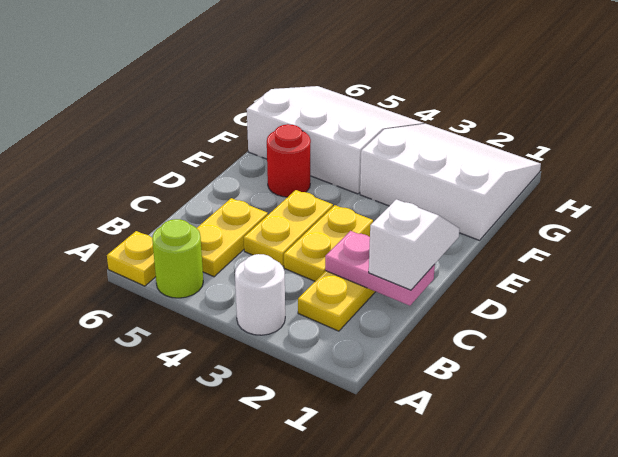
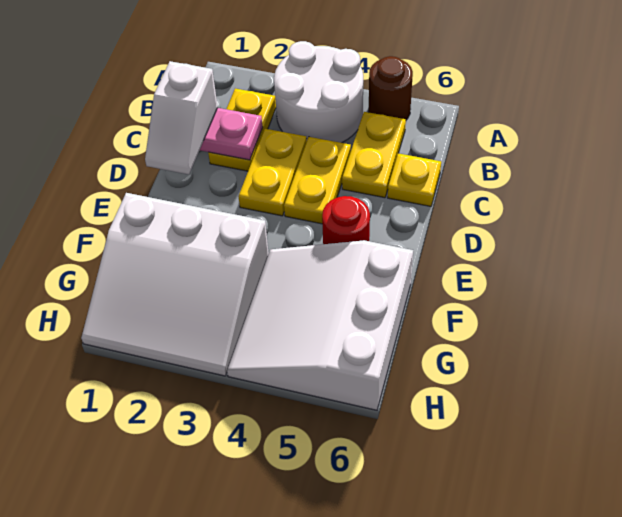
white round brick A3 level 1 -> white round brick A3:B4 level 1
lime round brick A5 level 1 -> brown round brick A5 level 1
yellow plate A6 level 1 -> yellow plate C6 level 1
white slope F4:H6 level 1 top F -> white slope F4:H6 level 1 top 6

